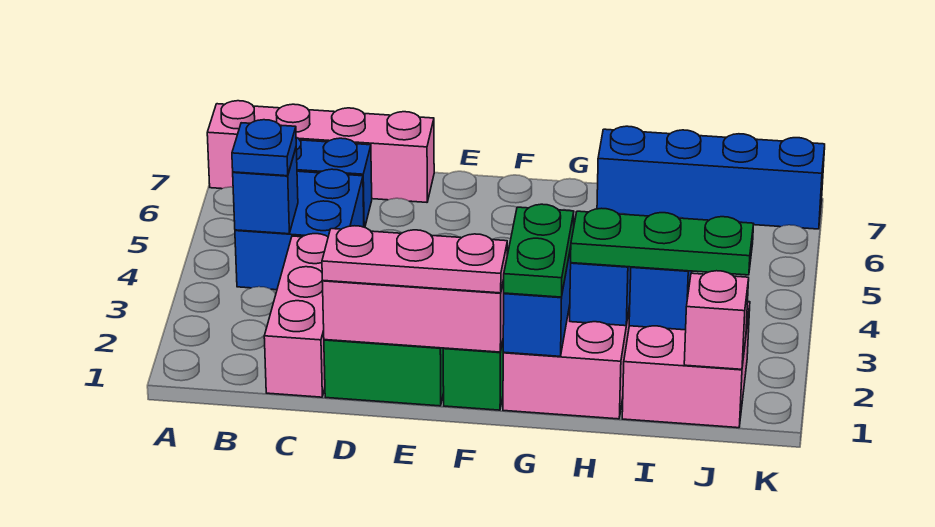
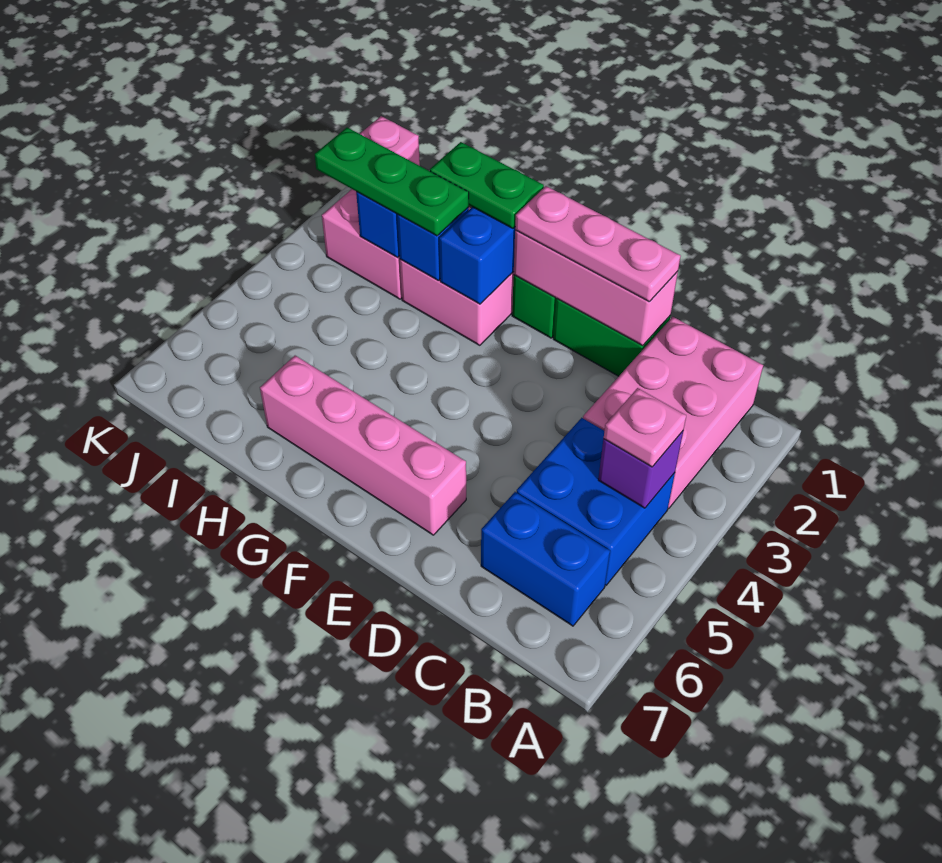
pink brick A7:D7 level 1 -> pink brick E6:H6 level 1
blue brick B4 level 2 -> purple brick B4 level 2
blue plate B4 level 3 -> pink plate B4 level 3
pink brick C1:C3 level 1 -> pink brick B1:C3 level 1
green plate G1:G2 level 3 -> green plate G1:H1 level 3
blue brick H7:K7 level 1 -> none

